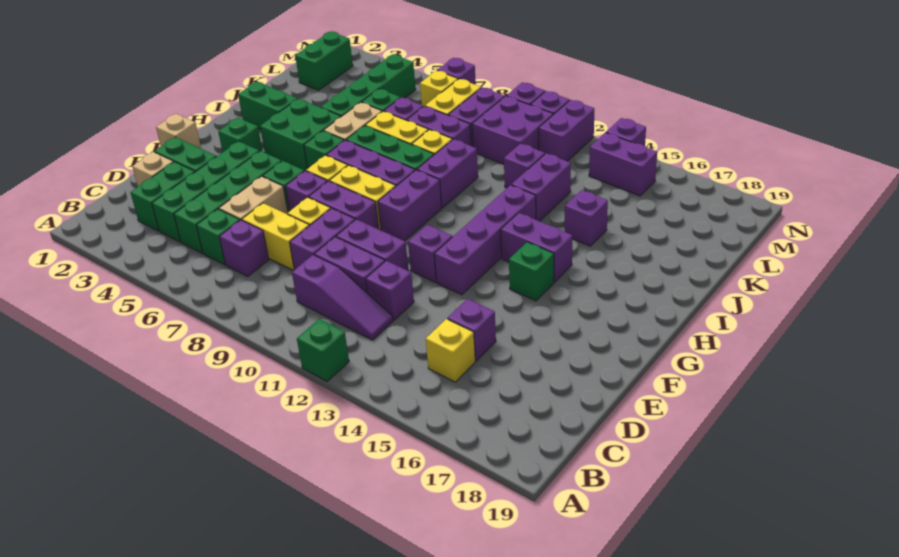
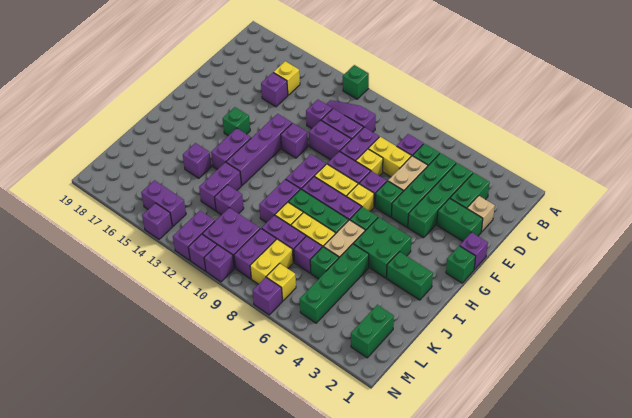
tan brick F1 level 1 -> purple brick F1 level 1
green brick G3 level 1 -> green brick G1 level 1
purple brick H14:H15 level 1 -> purple brick H14:I14 level 1

